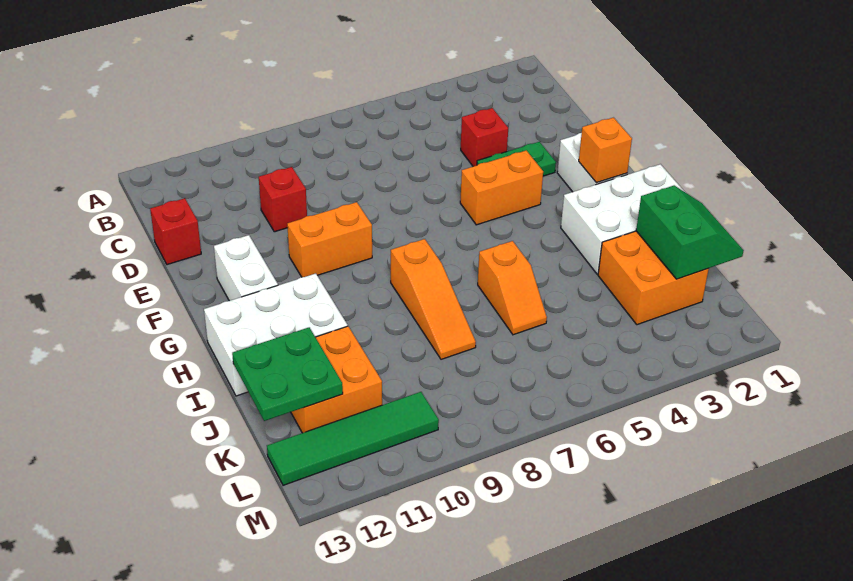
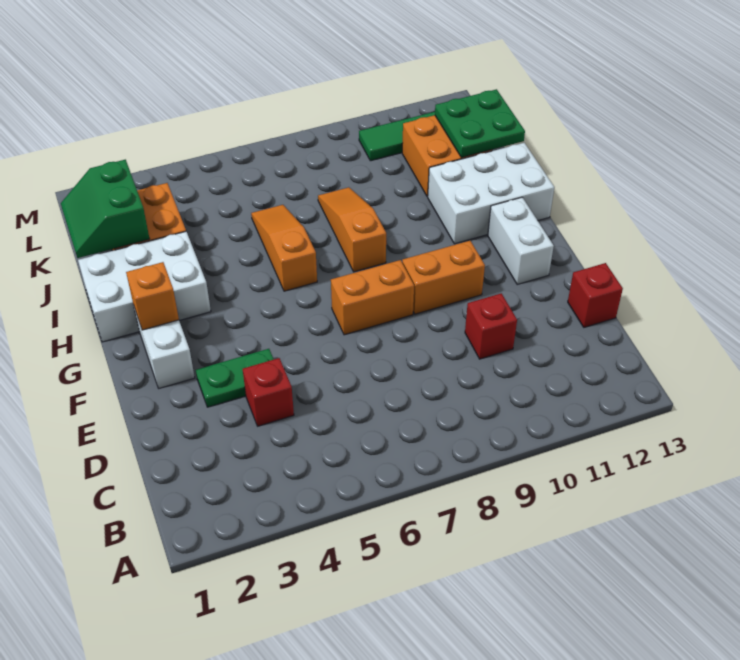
orange brick F4:F5 level 1 -> orange brick F7:F8 level 1
orange slope I6:J6 level 1 top I -> orange slope H6:J6 level 1 top H

